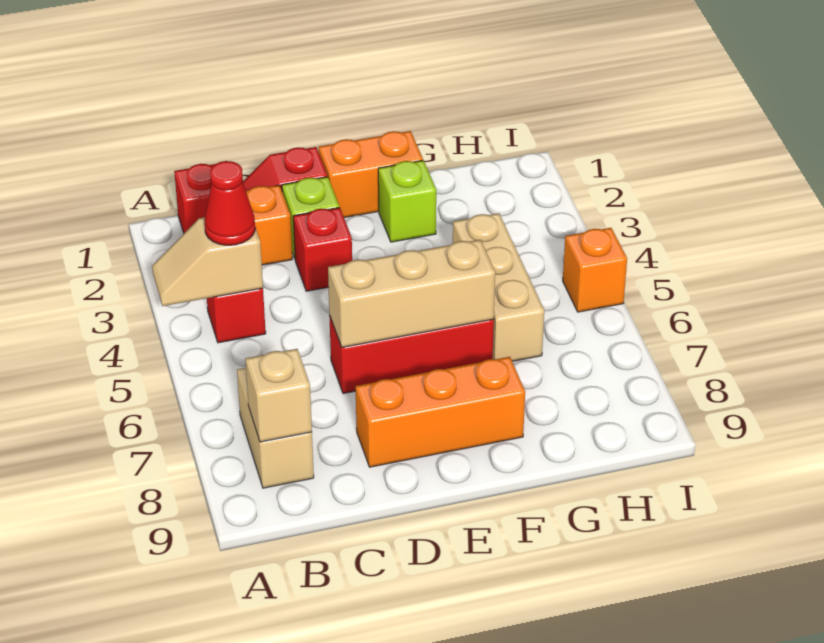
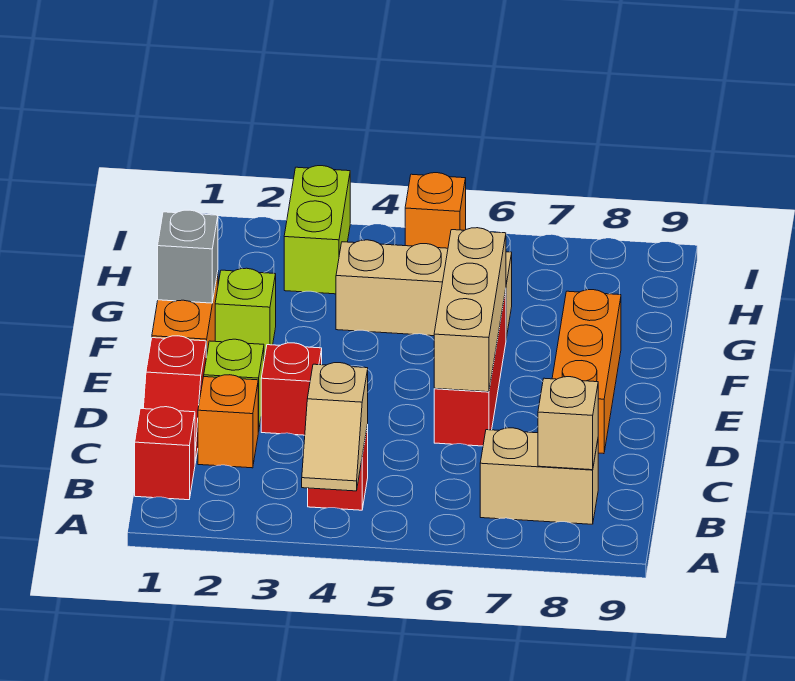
red cone B4 level 3 -> none
none -> grey brick F1 level 2
none -> lime brick H3:I3 level 1

